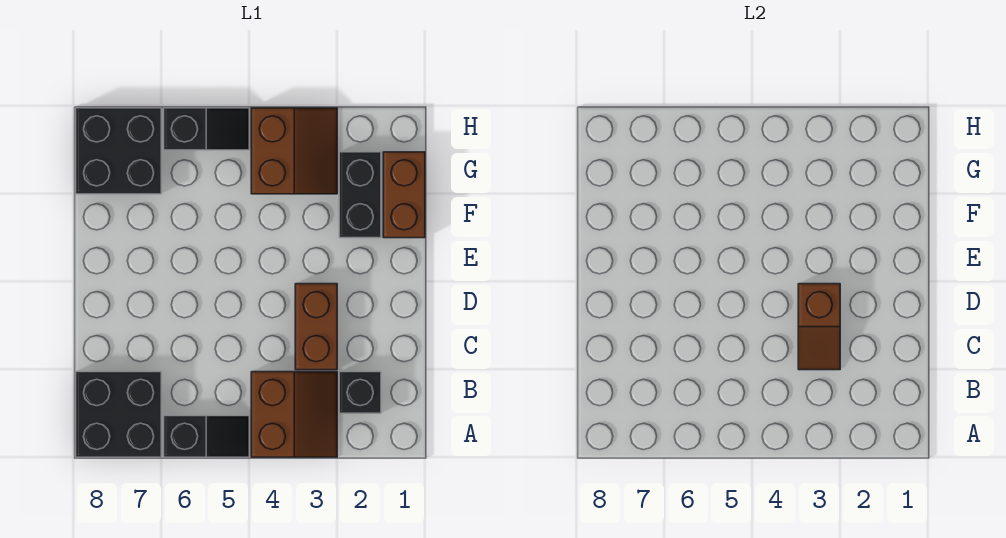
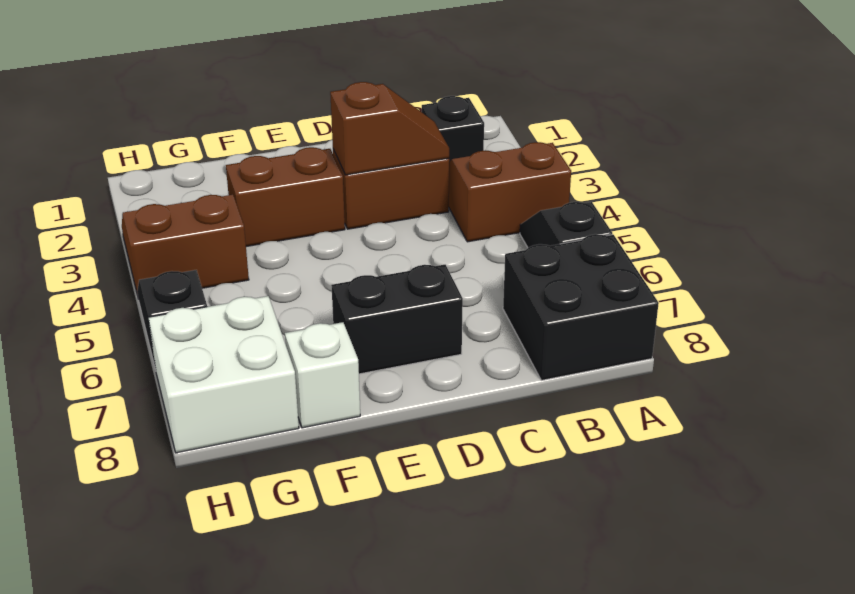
brown brick F1:G1 level 1 -> brown brick E3:F3 level 1
black brick F2:G2 level 1 -> black brick D7:E7 level 1
none -> white brick F8 level 1
black brick G7:H8 level 1 -> white brick G7:H8 level 1

